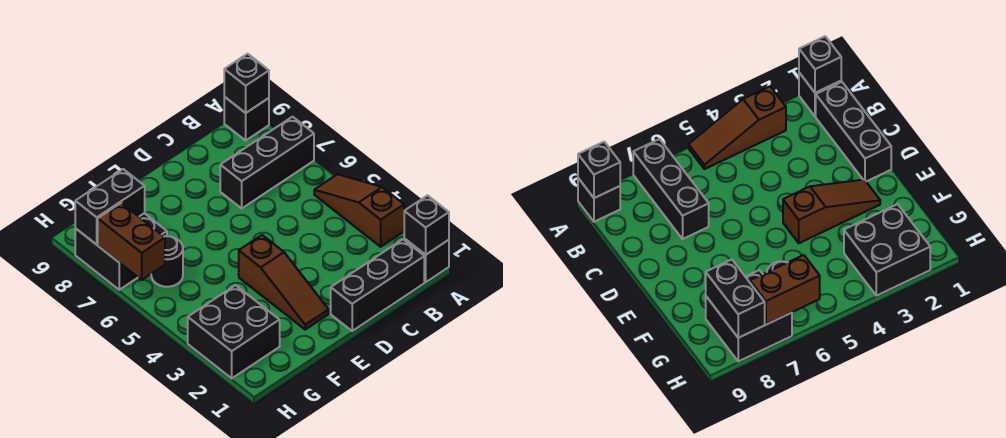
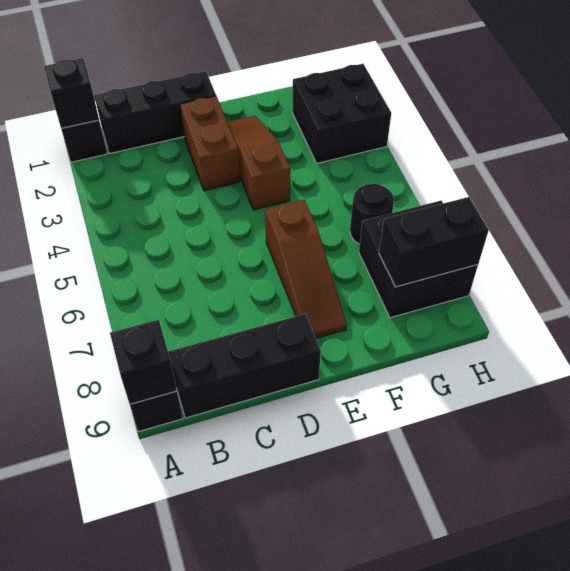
brown slope A3:A5 level 1 top 3 -> brown slope E6:E8 level 1 top 6
black brick A7:C7 level 1 -> black brick B9:D9 level 1
brown brick H6:H7 level 2 -> brown brick D2:D3 level 1

